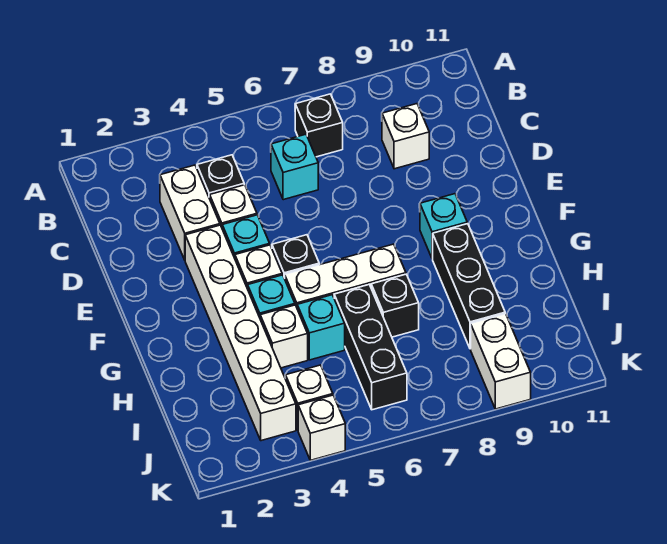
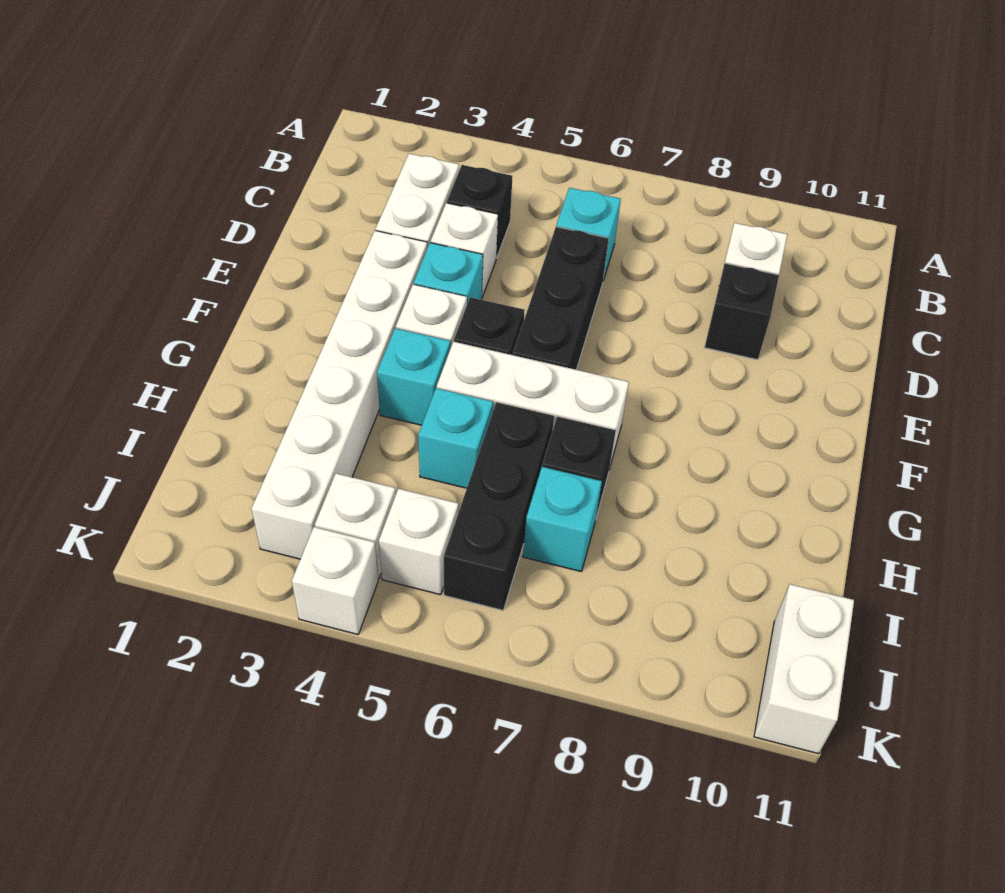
black brick B7 level 1 -> black brick D9 level 1
cyan brick F9 level 1 -> cyan brick I7 level 1
black brick G9:I9 level 1 -> black brick D6:F6 level 1
white brick H4 level 1 -> white brick J5 level 1
white brick J9:K9 level 1 -> white brick J11:K11 level 1

